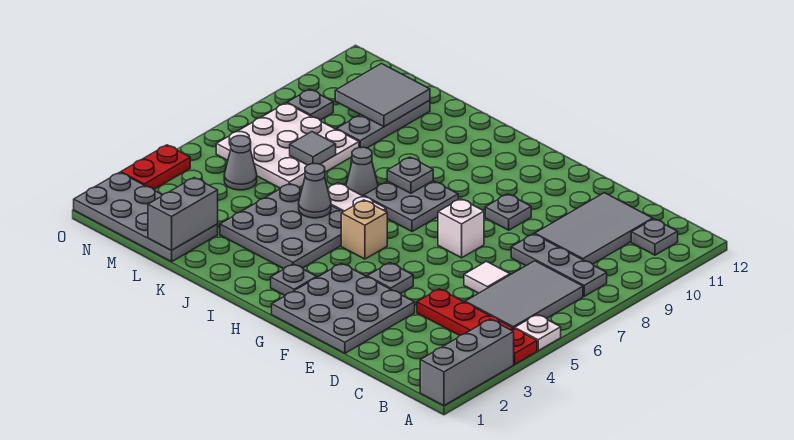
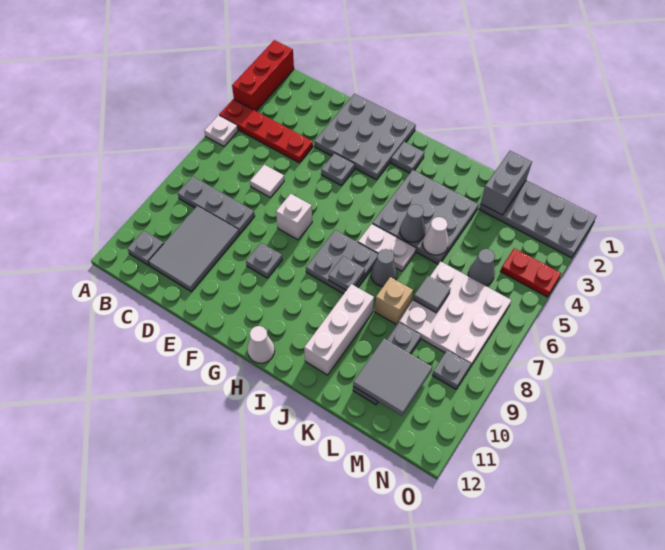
grey brick A1:A3 level 1 -> red brick A1:A3 level 1
grey tile B5:C7 level 1 -> none
tan brick H5 level 1 -> tan brick K8 level 1
none -> white cone H12 level 1
none -> white brick J9:J11 level 1
none -> white cone K5 level 2
red plate O3:O4 level 1 -> red plate N4:O4 level 1

